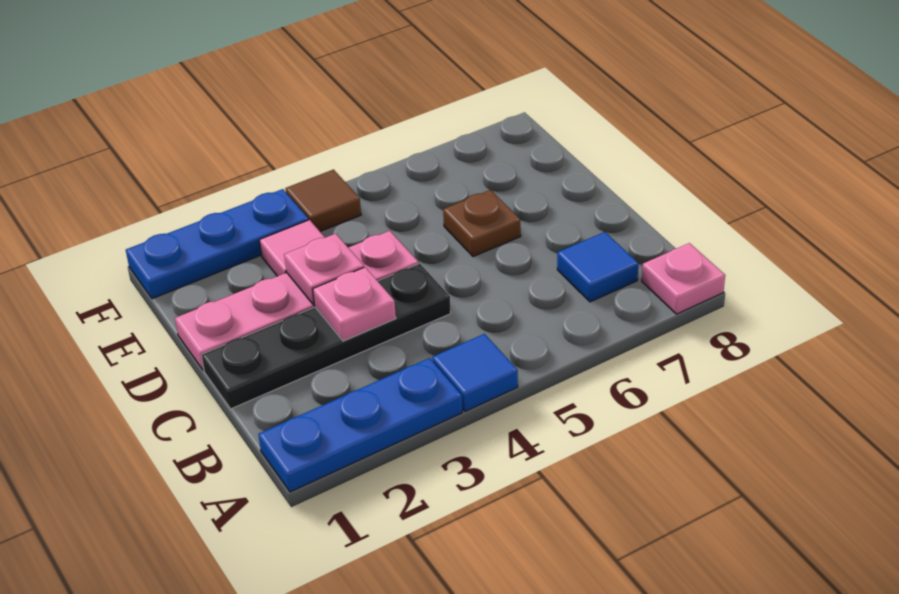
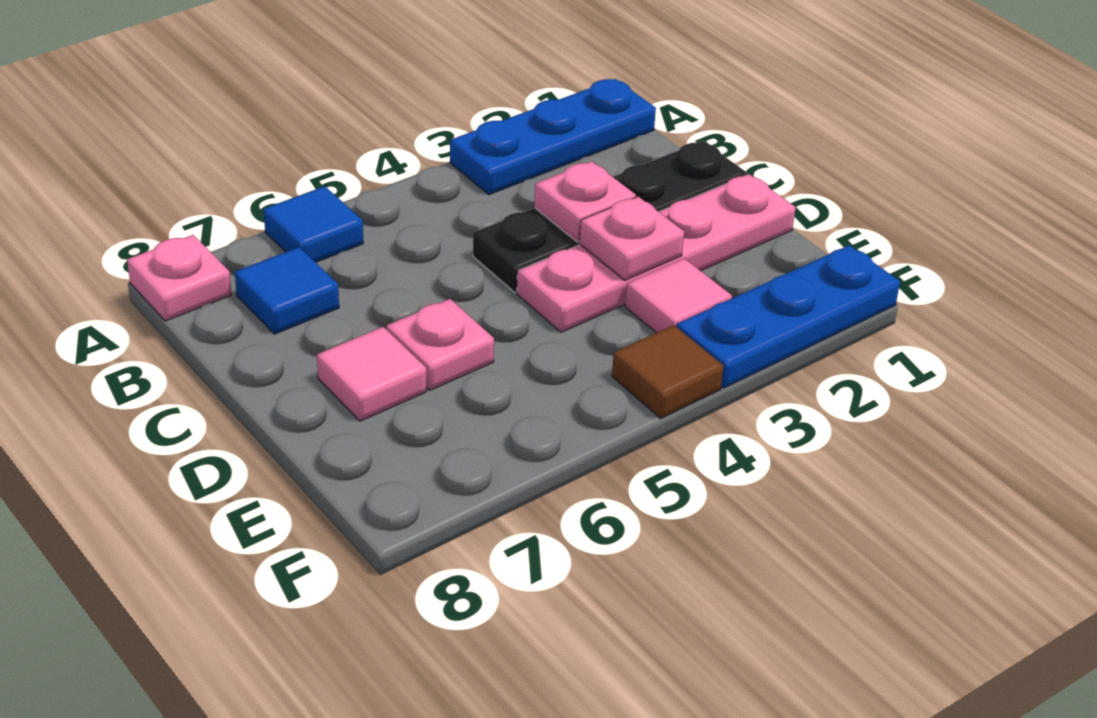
blue tile A4 level 1 -> blue tile A6 level 1
brown plate D6 level 1 -> pink plate D6 level 1
none -> pink tile D7 level 1

